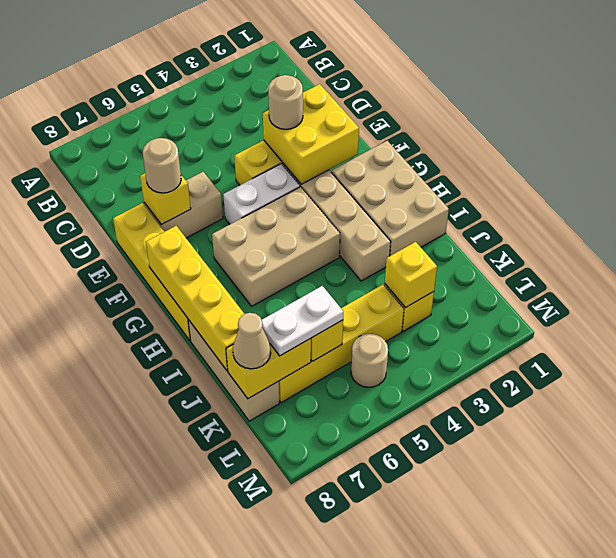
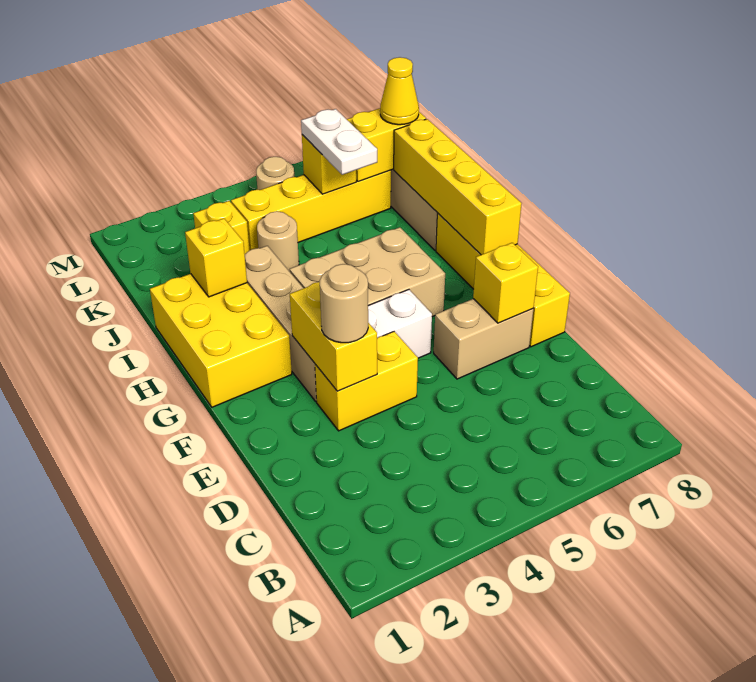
yellow brick E2:F3 level 2 -> yellow brick E3:F3 level 2
tan round brick E7 level 3 -> tan round brick J4 level 1
tan brick G1:I2 level 1 -> yellow brick G1:I2 level 1
yellow brick K3 level 2 -> yellow brick I2 level 2
white plate K6:K7 level 3 -> white plate J6:K6 level 3
tan cone K8 level 3 -> yellow cone K8 level 3

